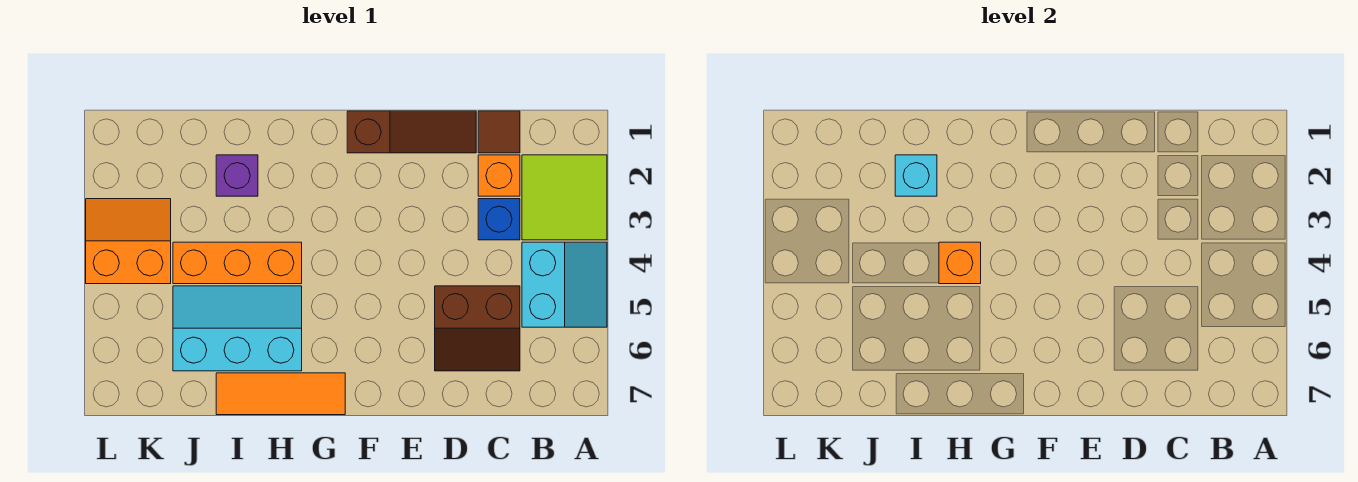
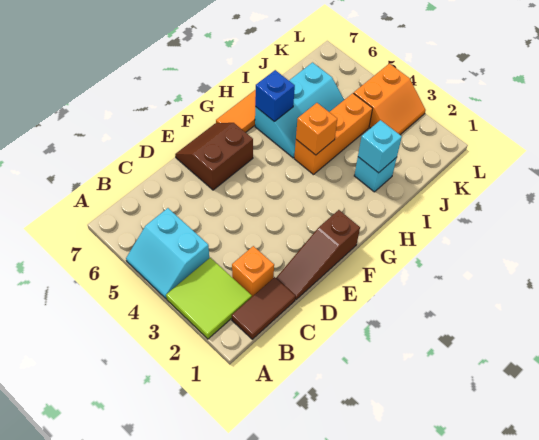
brown tile C1 level 1 -> brown tile B1:C1 level 1
blue brick C3 level 1 -> blue brick H6 level 2
brown slope C5:D6 level 1 top 5 -> brown slope E6:F7 level 1 top 6
purple brick I2 level 1 -> cyan brick I2 level 1

